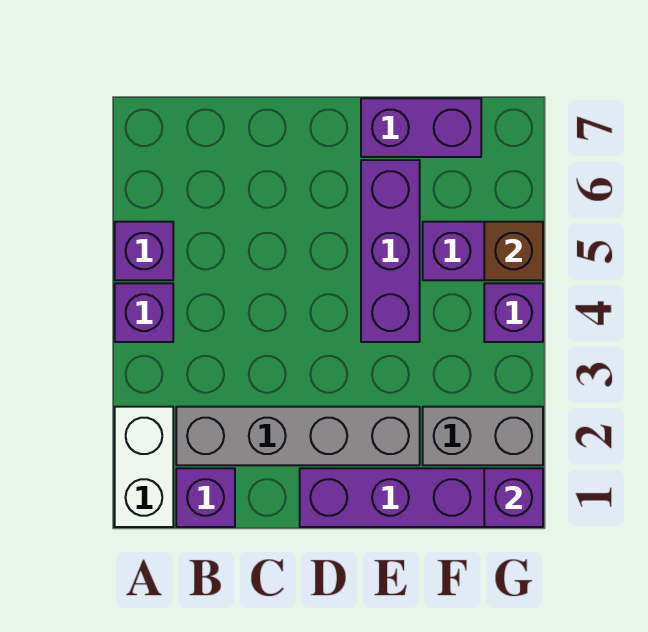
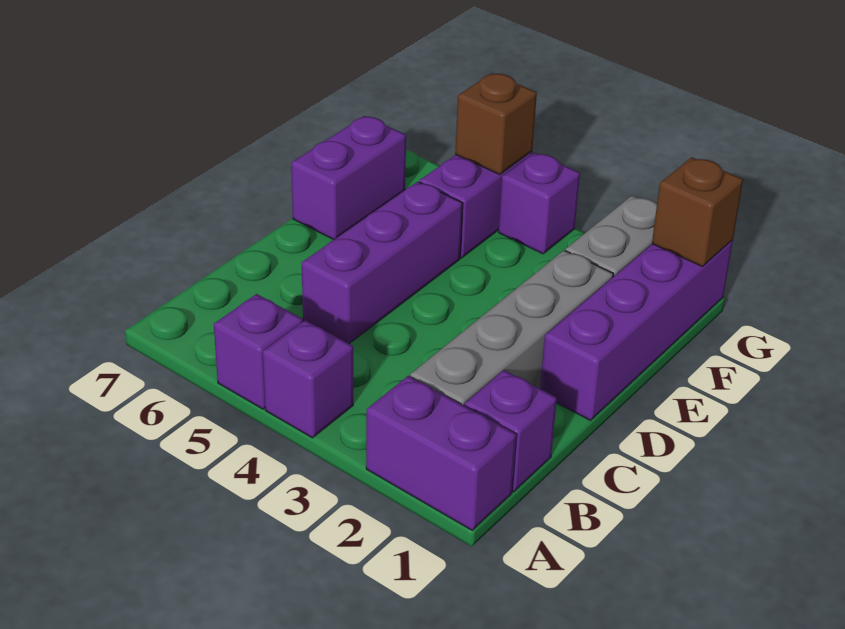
white brick A1:A2 level 1 -> purple brick A1:A2 level 1
purple brick E4:E6 level 1 -> purple brick C5:E5 level 1
purple brick G1 level 2 -> brown brick G1 level 2

